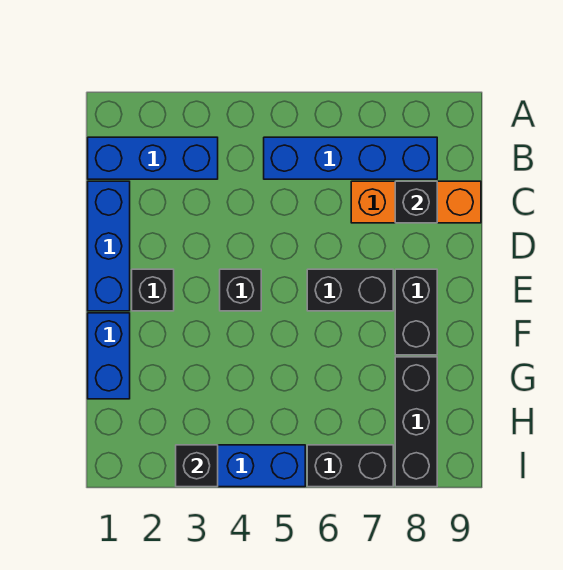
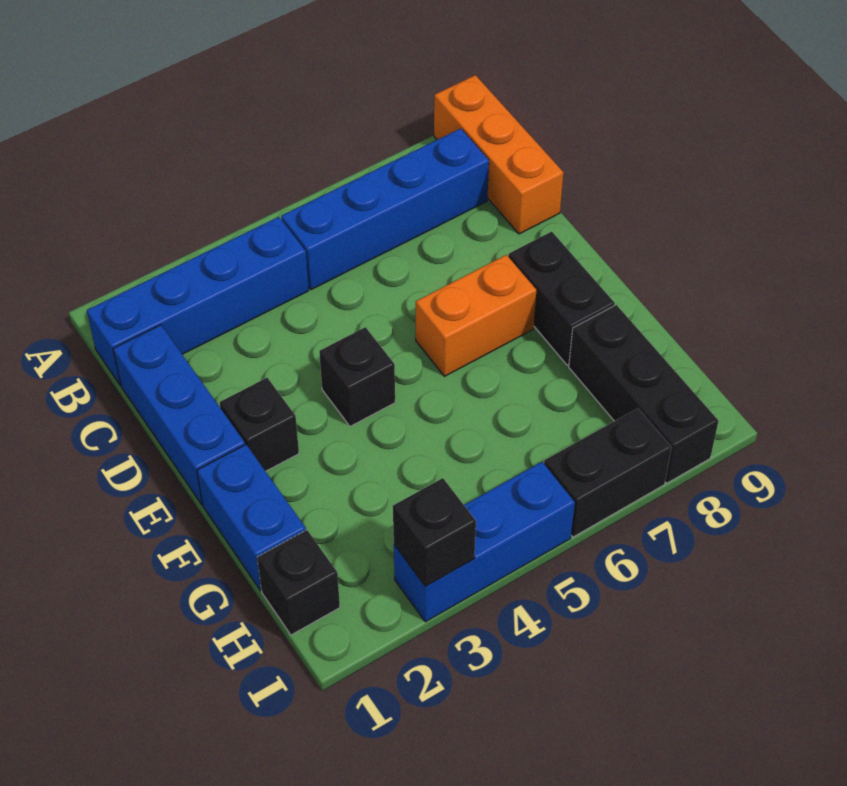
blue brick B1:B3 level 1 -> blue brick B1:B4 level 1
orange brick C7:C9 level 1 -> orange brick A9:C9 level 1
black brick C8 level 2 -> black brick H1 level 1
black brick E6:E7 level 1 -> orange brick E6:E7 level 1

